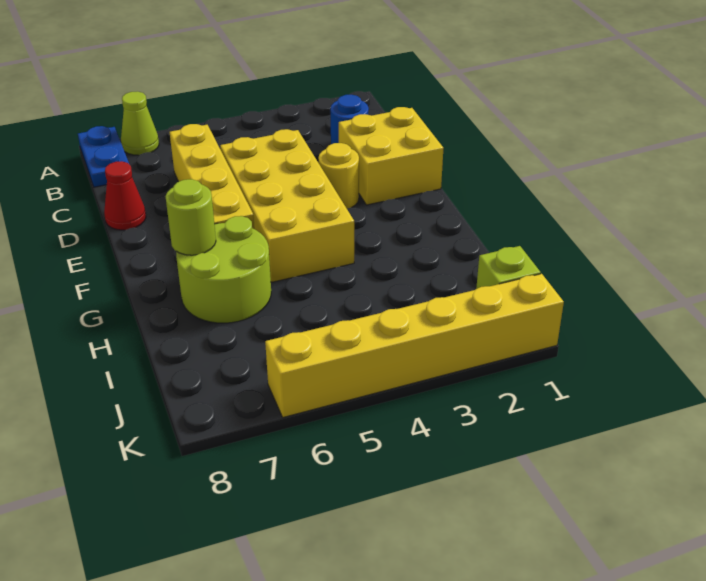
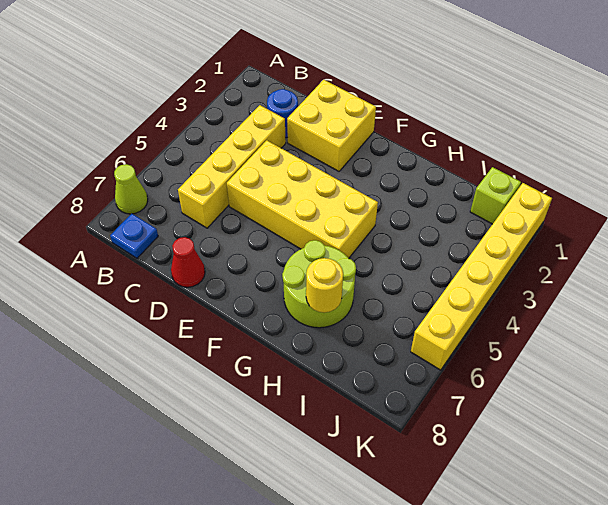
blue plate A8:B8 level 1 -> blue plate B8 level 1
yellow brick C6:F6 level 1 -> yellow brick C3:C6 level 1
yellow round brick E3 level 1 -> yellow round brick H7 level 2
lime round brick G7 level 2 -> none

